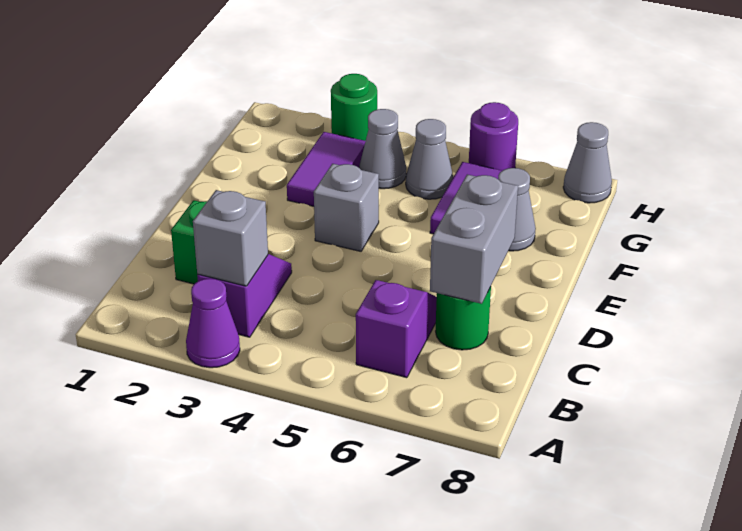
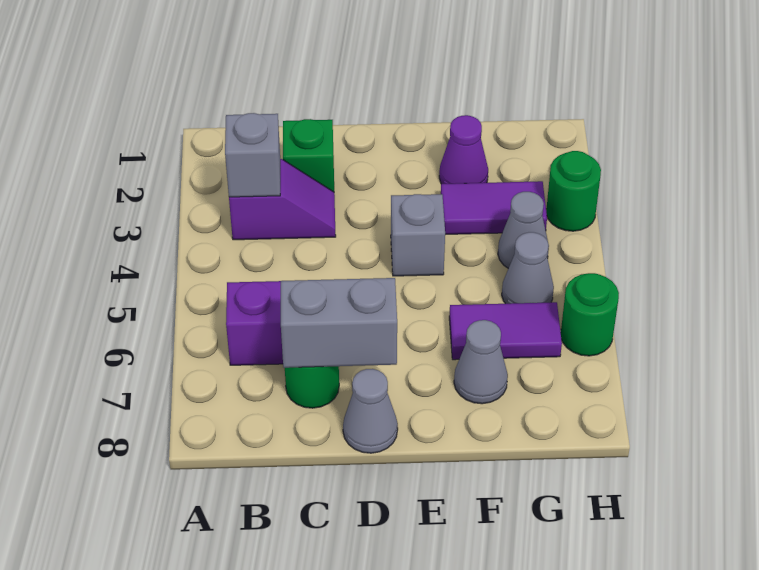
purple cone A3 level 1 -> purple cone F2 level 1
purple round brick H6 level 1 -> green round brick H6 level 1
grey cone H8 level 1 -> grey cone D8 level 1

